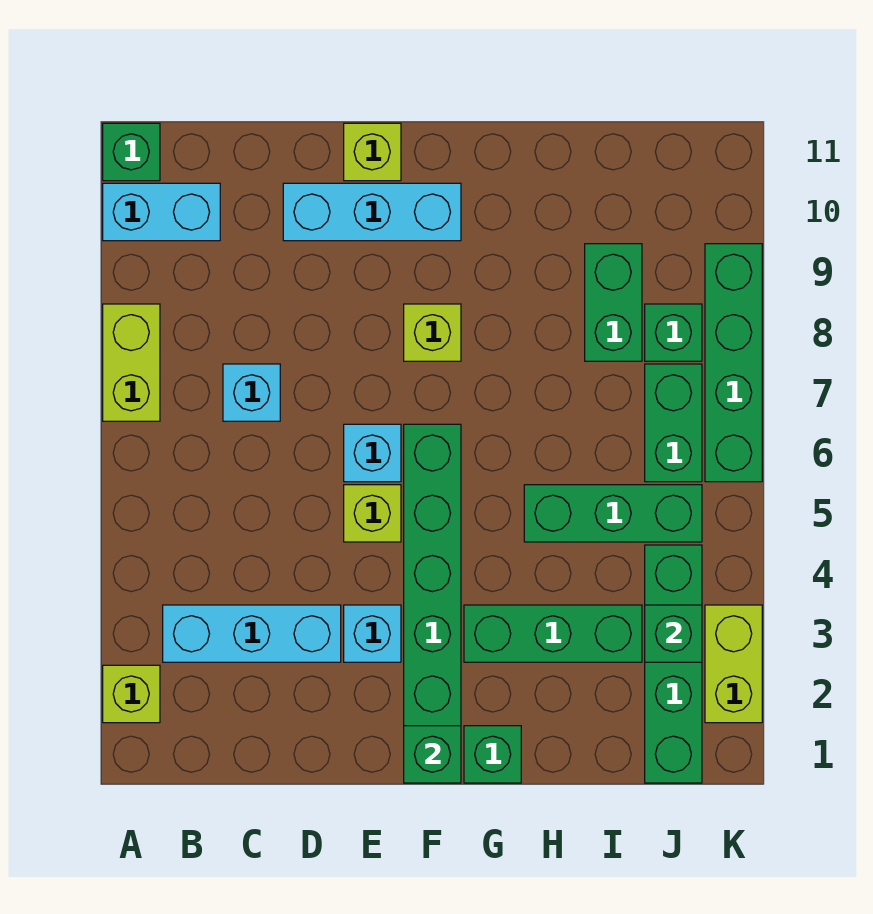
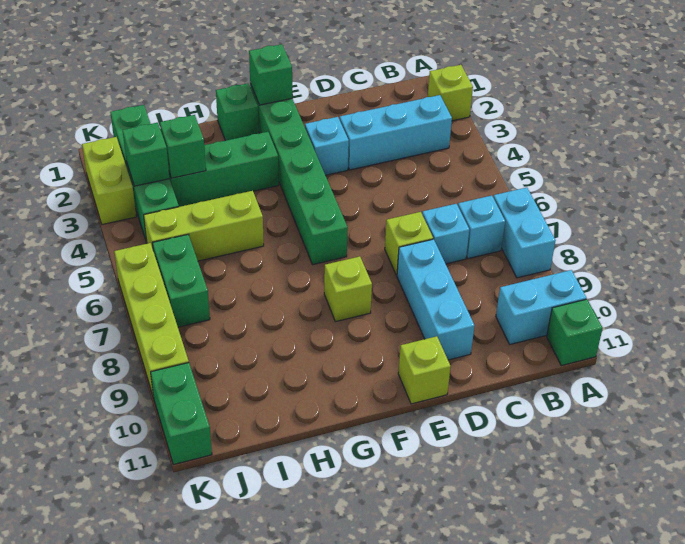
lime brick A7:A8 level 1 -> cyan brick A7:A8 level 1
cyan brick D10:F10 level 1 -> cyan brick D8:D10 level 1
lime brick E5 level 1 -> lime brick D7 level 1
cyan brick E6 level 1 -> cyan brick B7 level 1
green brick H5:J5 level 1 -> lime brick H5:J5 level 1
green brick I8:I9 level 1 -> green brick K10:K11 level 1
green brick J8 level 1 -> green brick I3 level 2
green brick K6:K9 level 1 -> lime brick K6:K9 level 1

